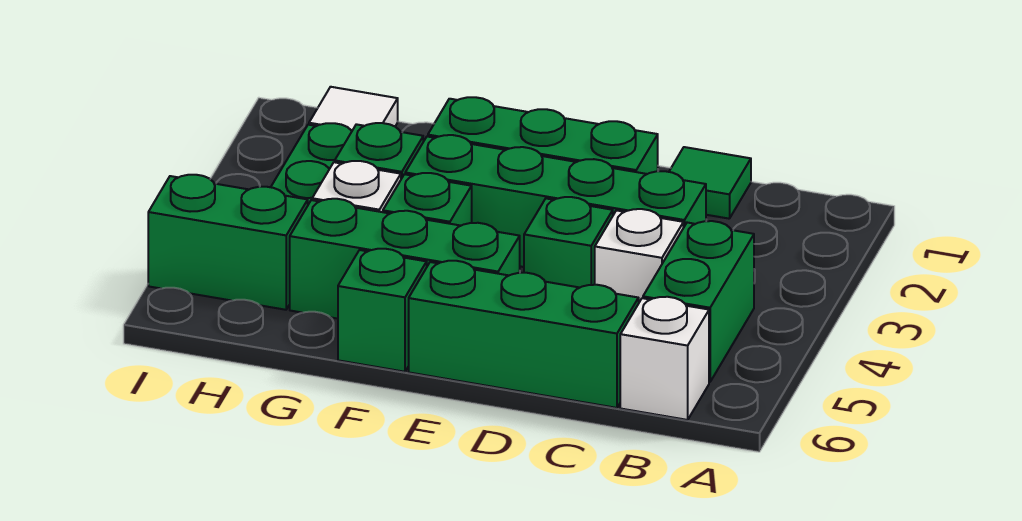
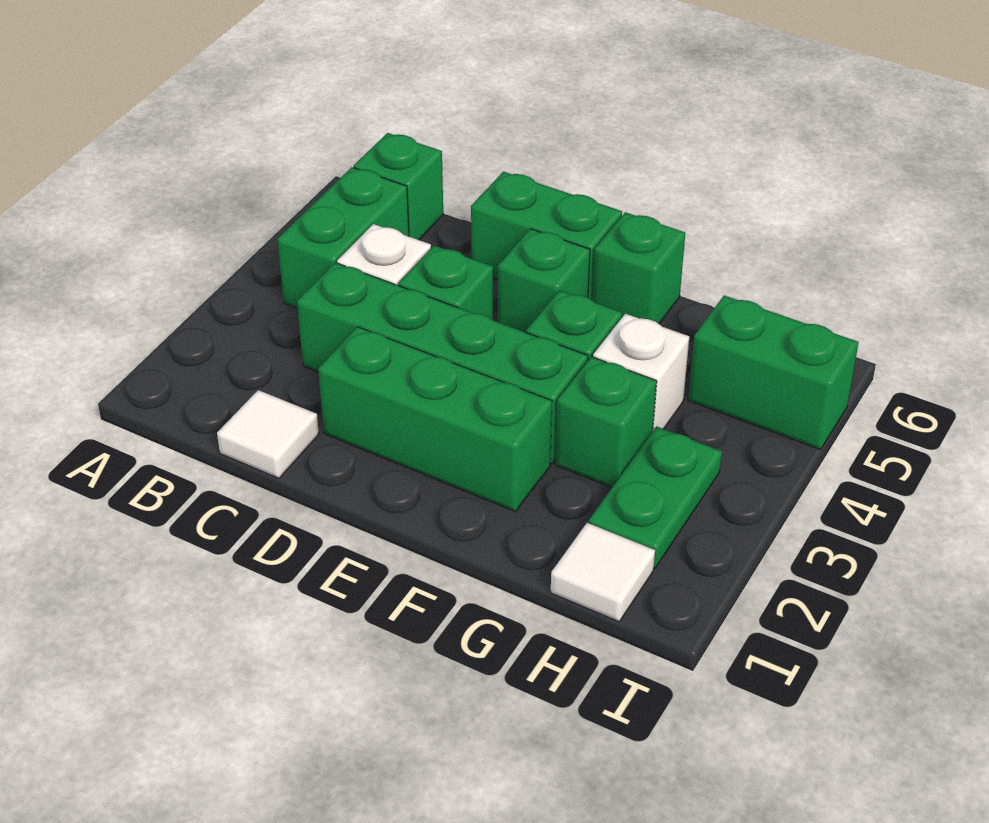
white brick B6 level 1 -> green brick B6 level 1
green tile C1 level 1 -> white tile C1 level 1
green brick C6:E6 level 1 -> green brick D6:E6 level 1
green brick E5:G5 level 1 -> green brick E5 level 1

